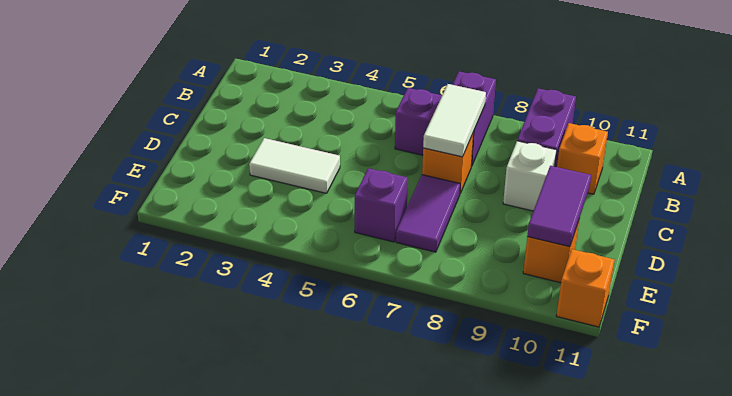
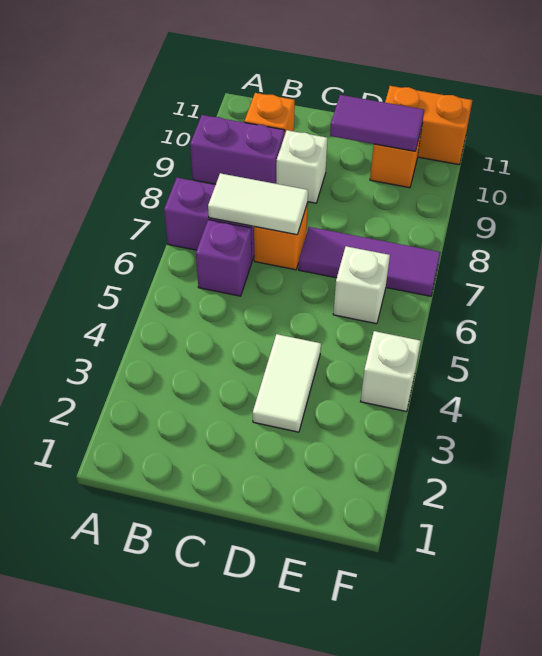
purple tile D7:E7 level 1 -> purple tile D7:F7 level 1
purple brick E6 level 1 -> white brick E6 level 1
none -> white brick F4 level 1
orange brick F11 level 1 -> orange brick E11:F11 level 1

